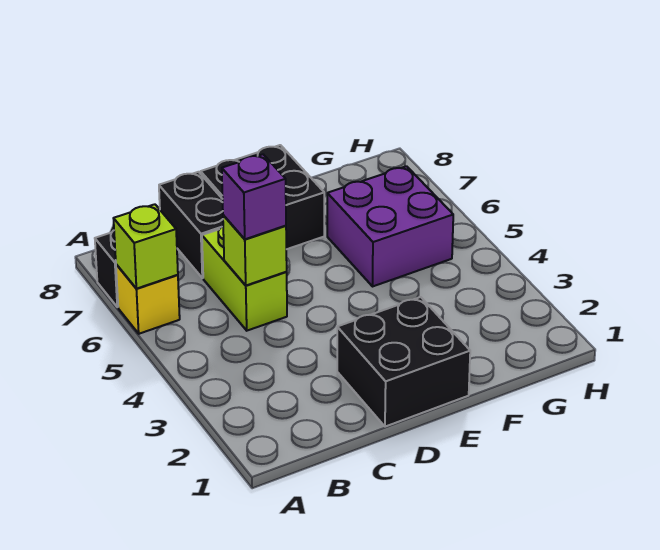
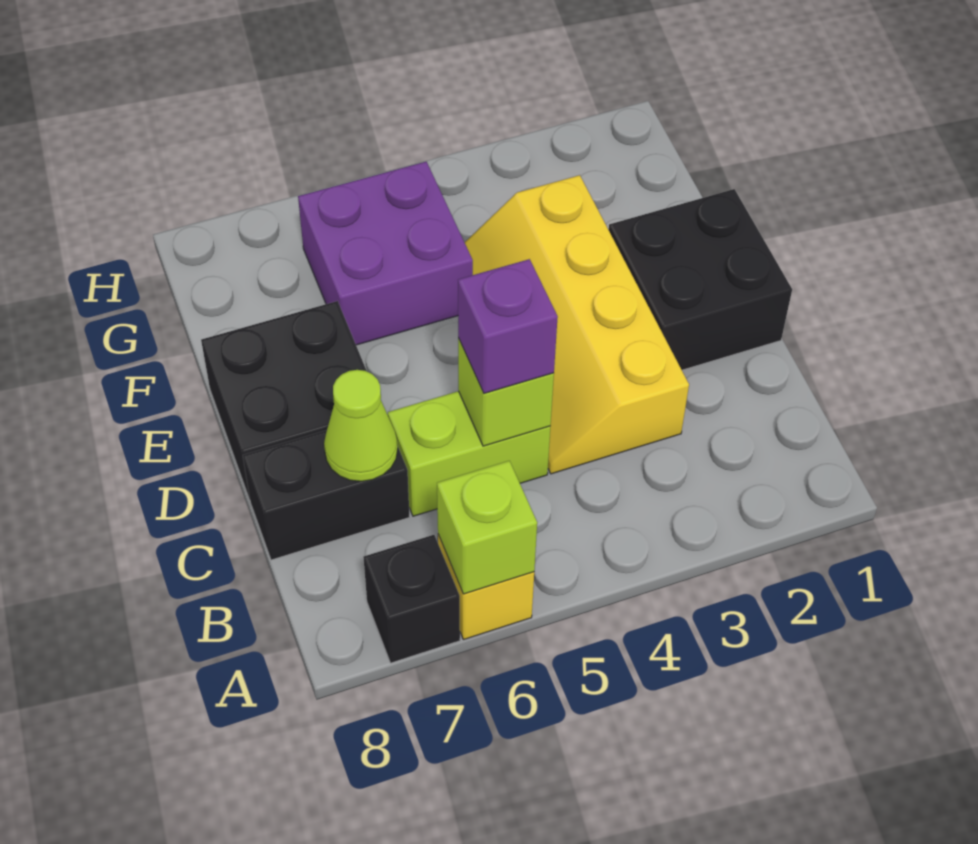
none -> yellow slope C3:F4 level 1 top 3
none -> lime cone C7 level 2

